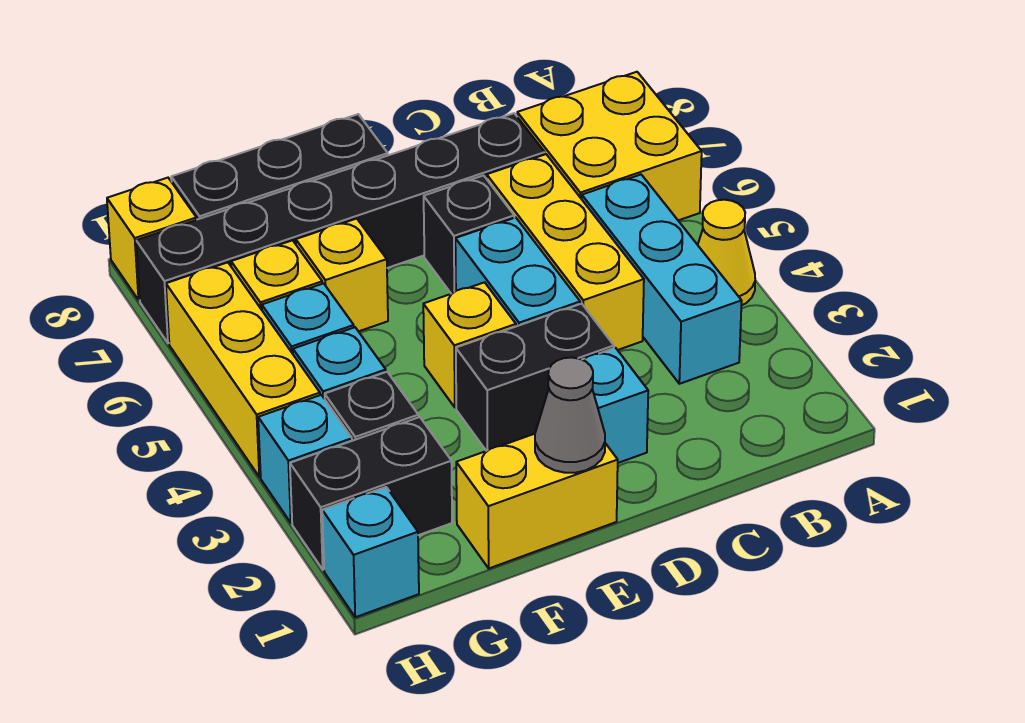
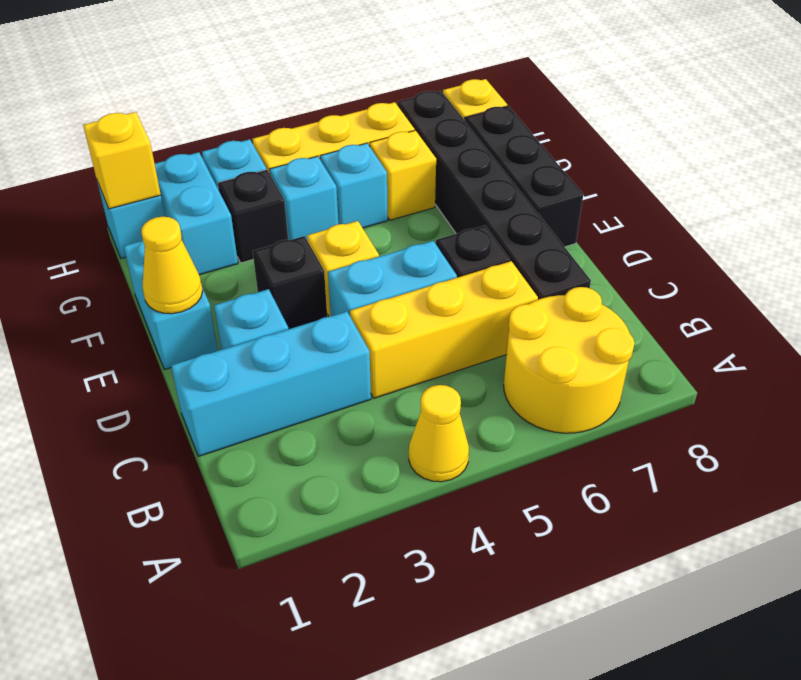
yellow brick A6:B7 level 1 -> yellow round brick A6:B7 level 1
cyan brick B3:B5 level 1 -> cyan brick C1:C3 level 1
black brick D3:E3 level 1 -> black brick E3 level 1
yellow brick E1:F1 level 1 -> cyan brick E1:F1 level 1
grey cone E1 level 2 -> yellow cone E1 level 2
yellow brick F6 level 1 -> yellow brick H1 level 2
black brick G2:H2 level 1 -> cyan brick G2:H2 level 1

